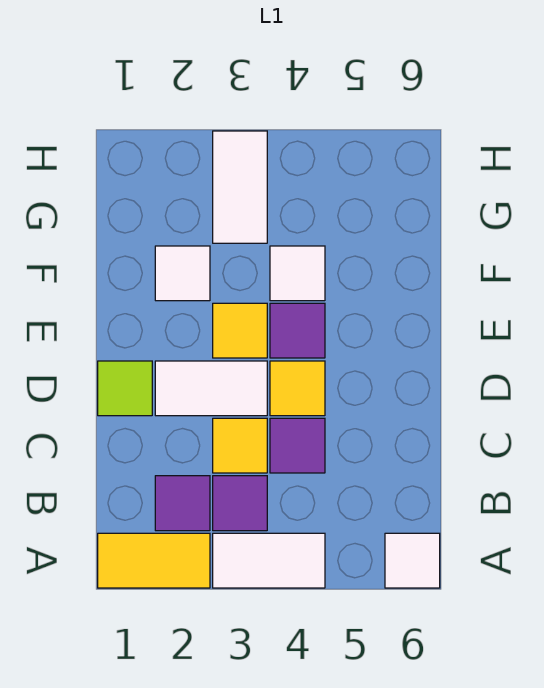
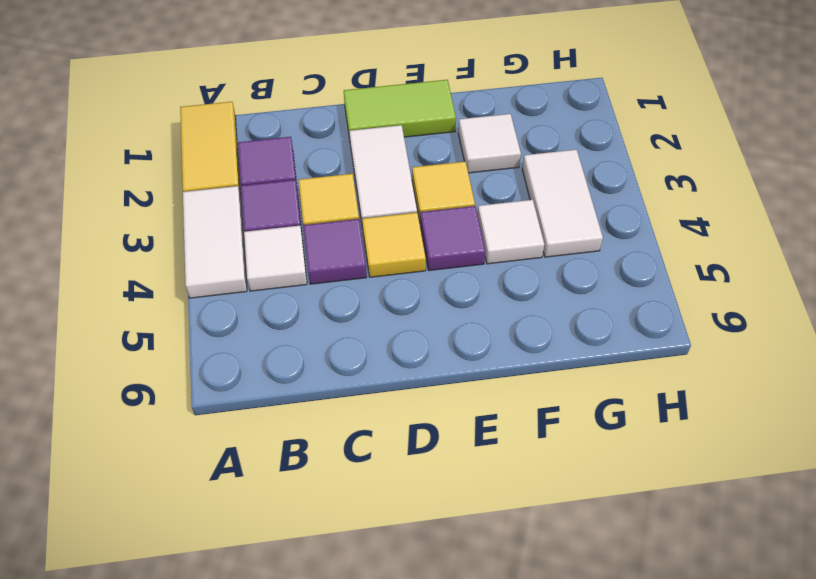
white tile A6 level 1 -> white tile B4 level 1
lime tile D1 level 1 -> lime tile D1:E1 level 1
white tile G3:H3 level 1 -> white tile G3:G4 level 1

